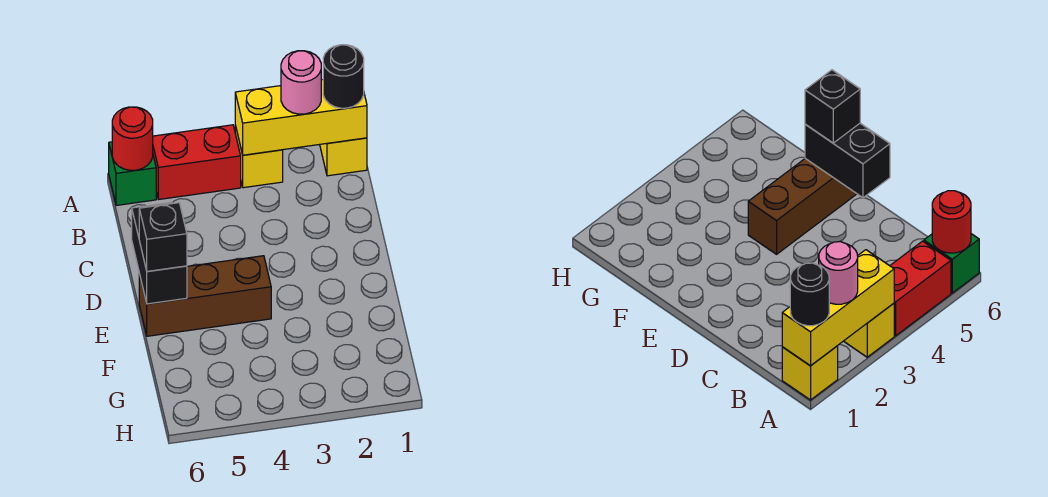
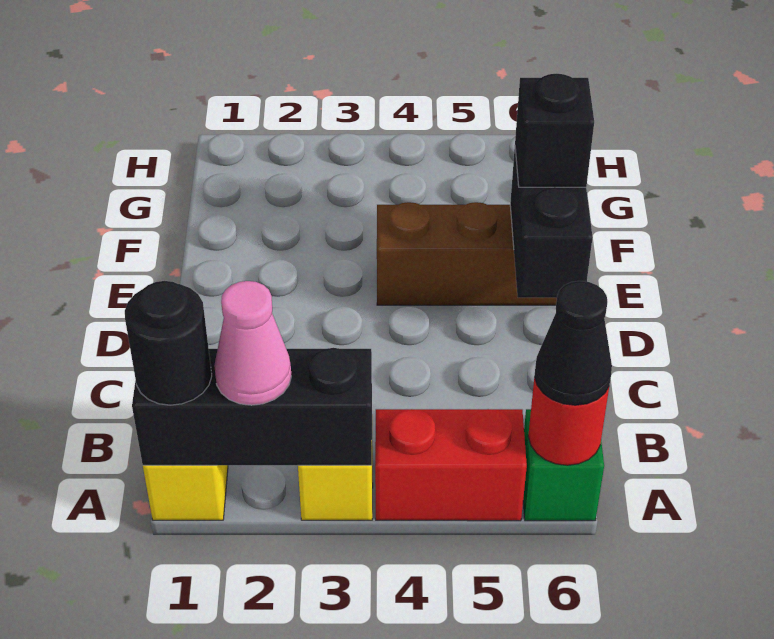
yellow brick A1:A3 level 2 -> black brick A1:A3 level 2
pink round brick A2 level 3 -> pink cone A2 level 3
none -> black cone A6 level 3

